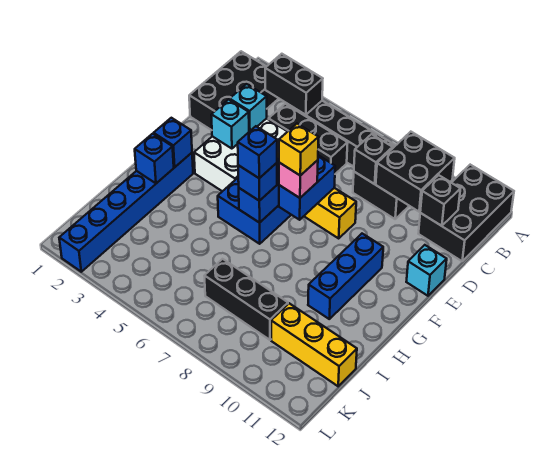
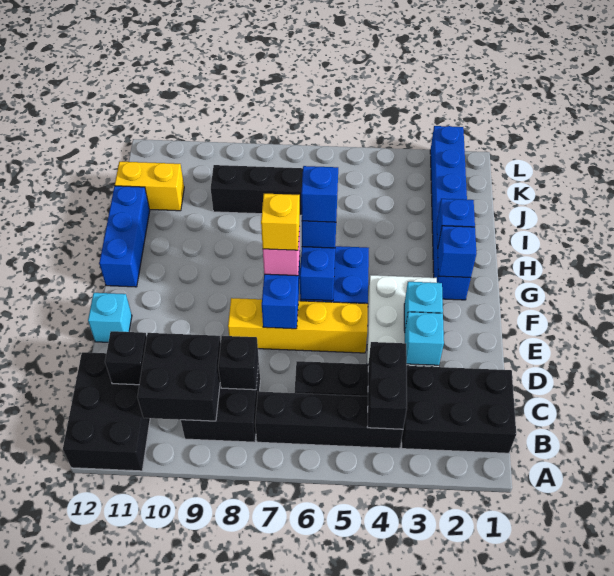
black brick B1:D2 level 1 -> black brick B1:C3 level 1
black brick B3:B4 level 2 -> black brick B4:C4 level 2
blue brick F10:H10 level 1 -> blue brick G12:I12 level 1
yellow brick J10:J12 level 1 -> yellow brick J11:J12 level 1

